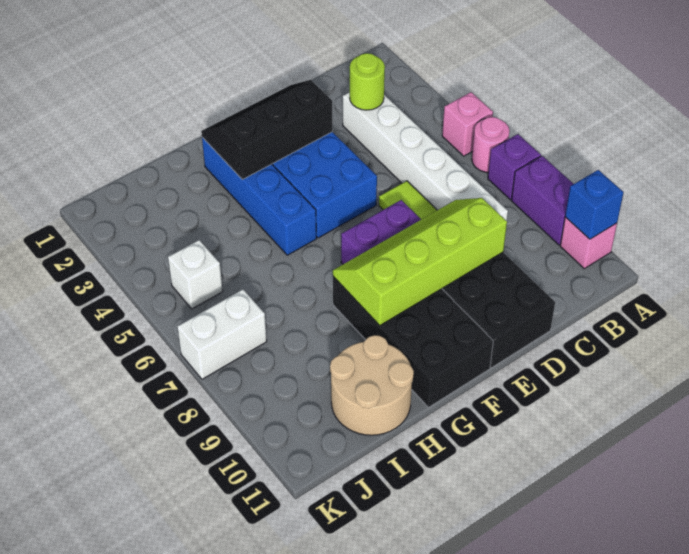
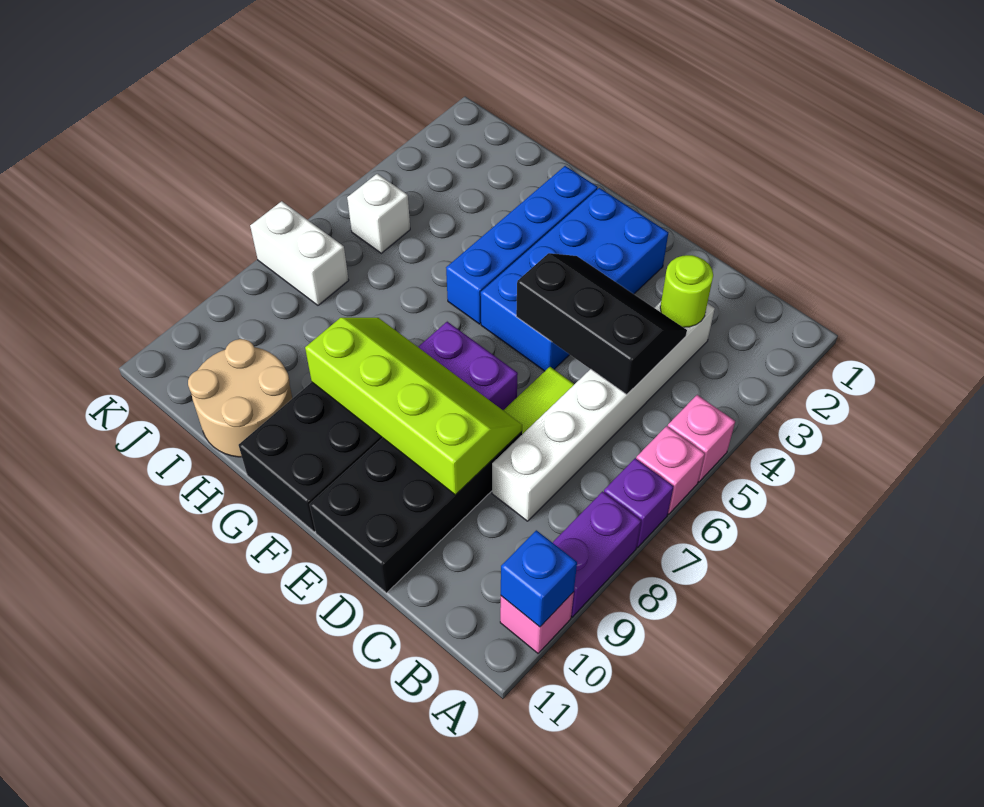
pink round brick A6 level 1 -> pink brick A6 level 1
black slope E2:G3 level 2 top 3 -> black slope C4:E5 level 2 top 5

